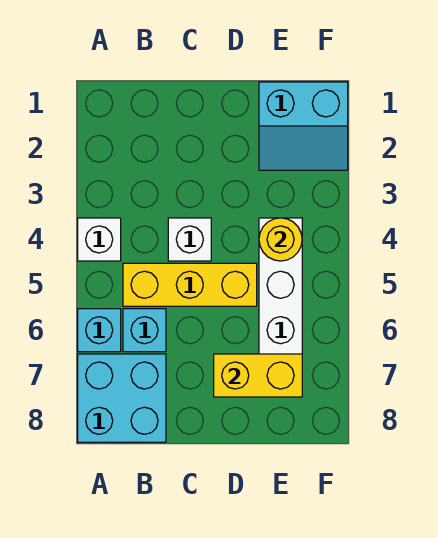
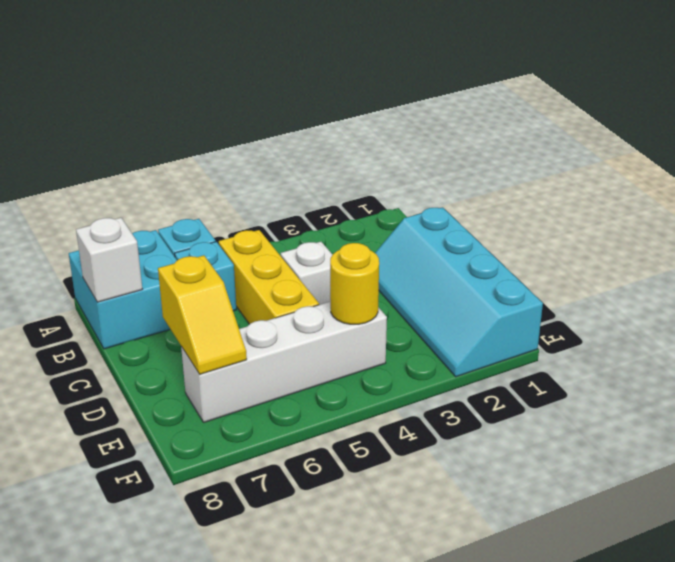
white brick A4 level 1 -> white brick B8 level 2
yellow brick D7:E7 level 2 -> yellow slope D7:E7 level 2 top D
cyan slope E1:F2 level 1 top 1 -> cyan slope C1:F2 level 1 top 1

